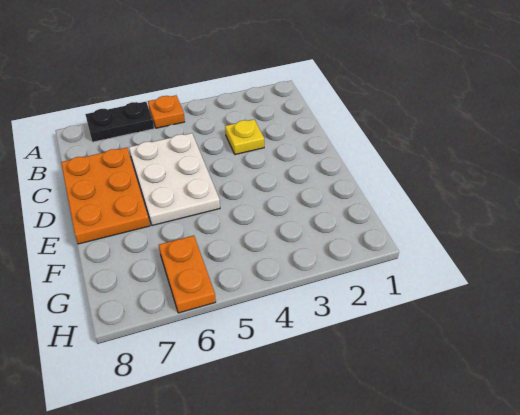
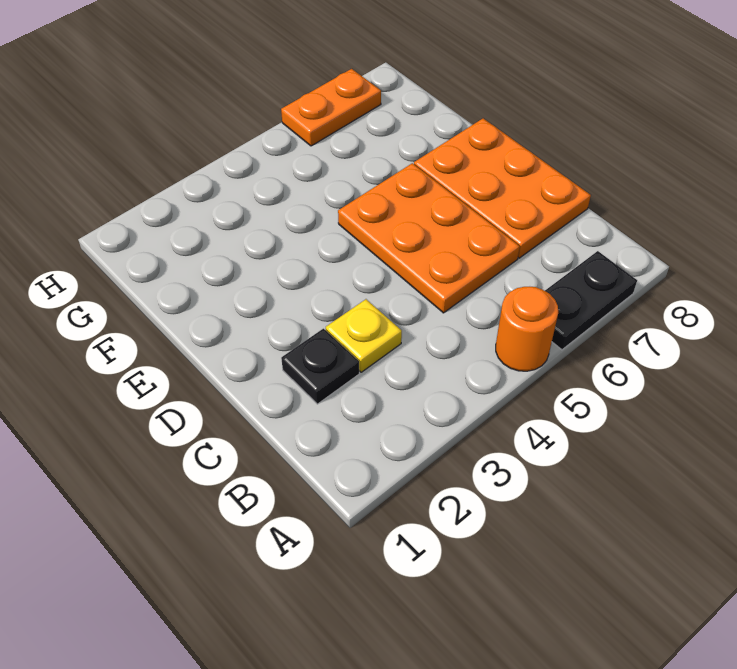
orange plate A5 level 1 -> orange round brick A5 level 1
none -> black plate C2 level 1
white plate C5:E6 level 1 -> orange plate C5:E6 level 1
orange plate G6:H6 level 1 -> orange plate H6:H7 level 1

